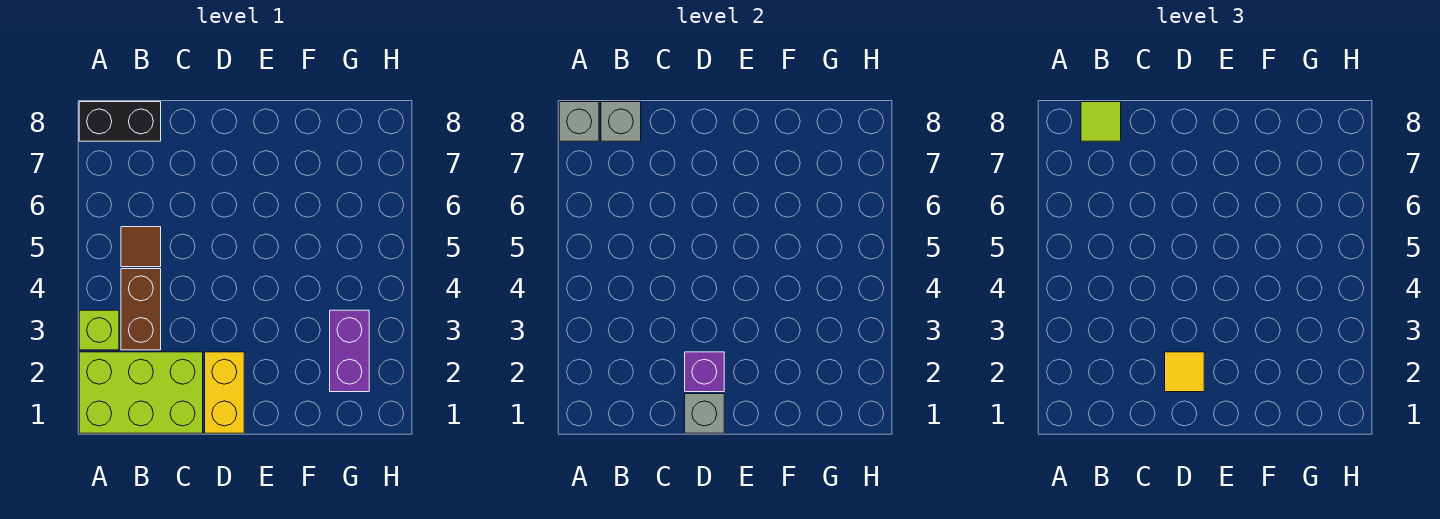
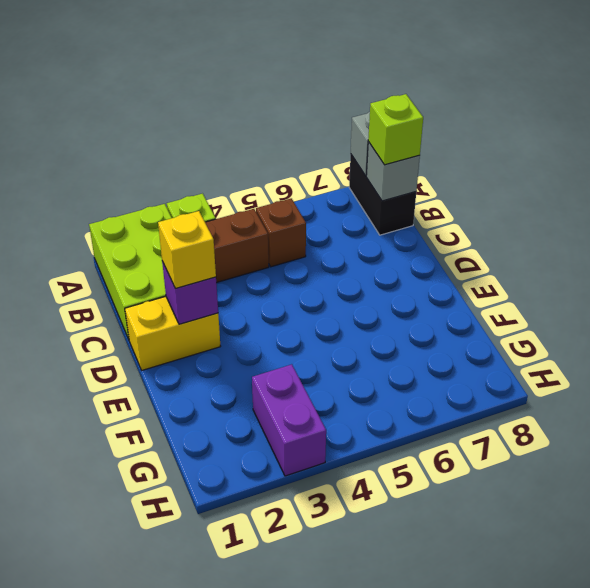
brown tile B5 level 1 -> brown brick B5 level 1
lime tile B8 level 3 -> lime brick B8 level 3
grey brick D1 level 2 -> none
yellow tile D2 level 3 -> yellow brick D2 level 3
purple brick G2:G3 level 1 -> purple brick G3:H3 level 1

